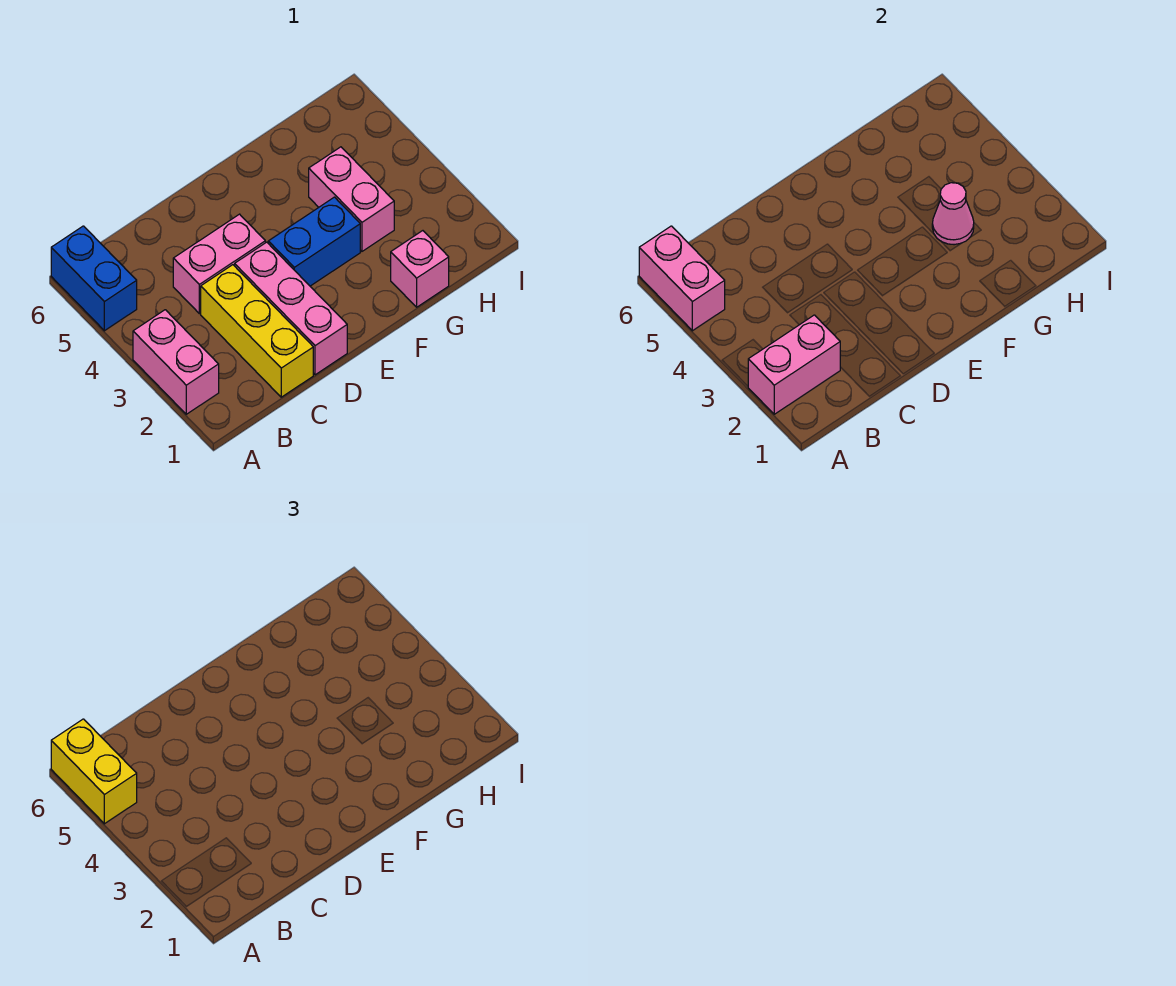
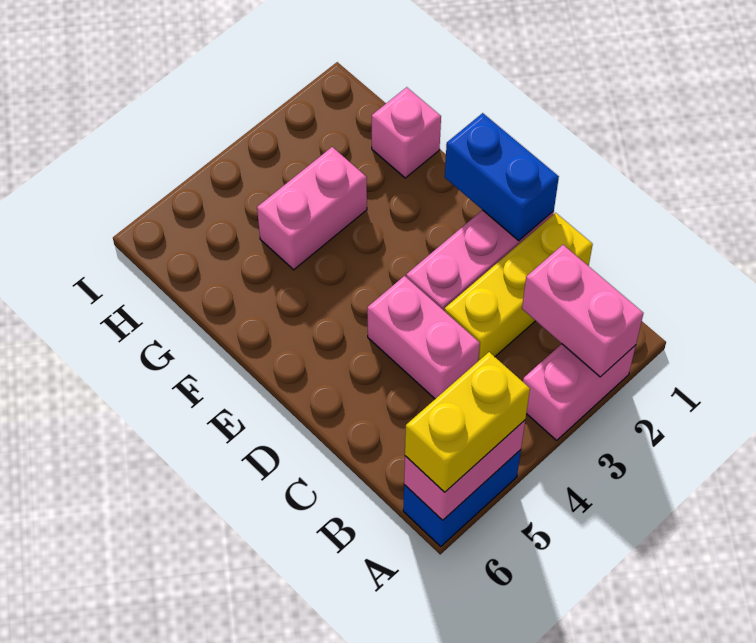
blue brick E3:F3 level 1 -> blue brick D1:E1 level 2
pink cone G3 level 2 -> none

